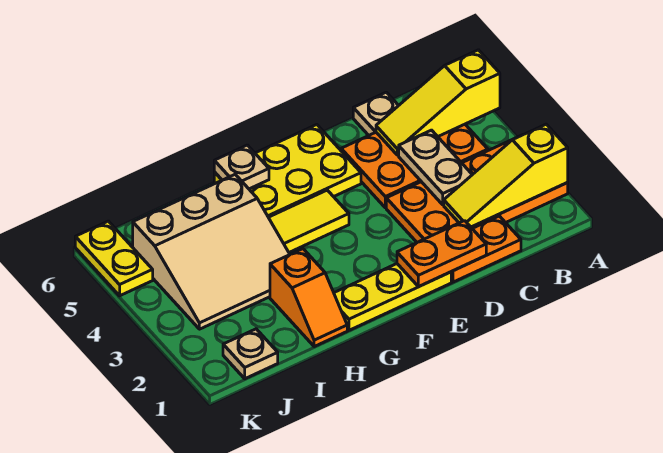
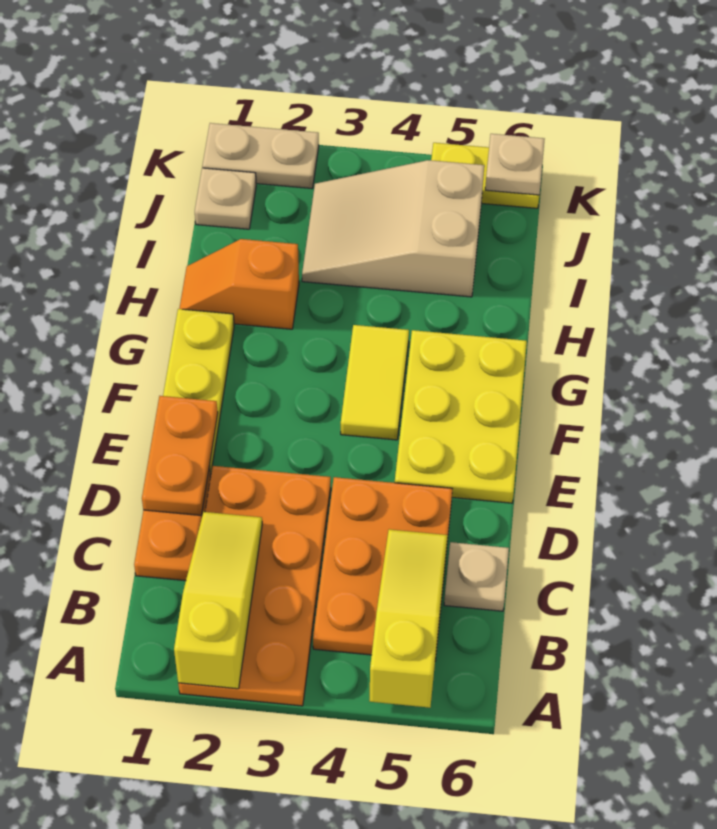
tan plate C3:C4 level 2 -> tan plate K1:K2 level 1
tan plate G6 level 2 -> tan plate K6 level 2
tan slope H3:J5 level 1 top 5 -> tan slope I3:J5 level 1 top 5

